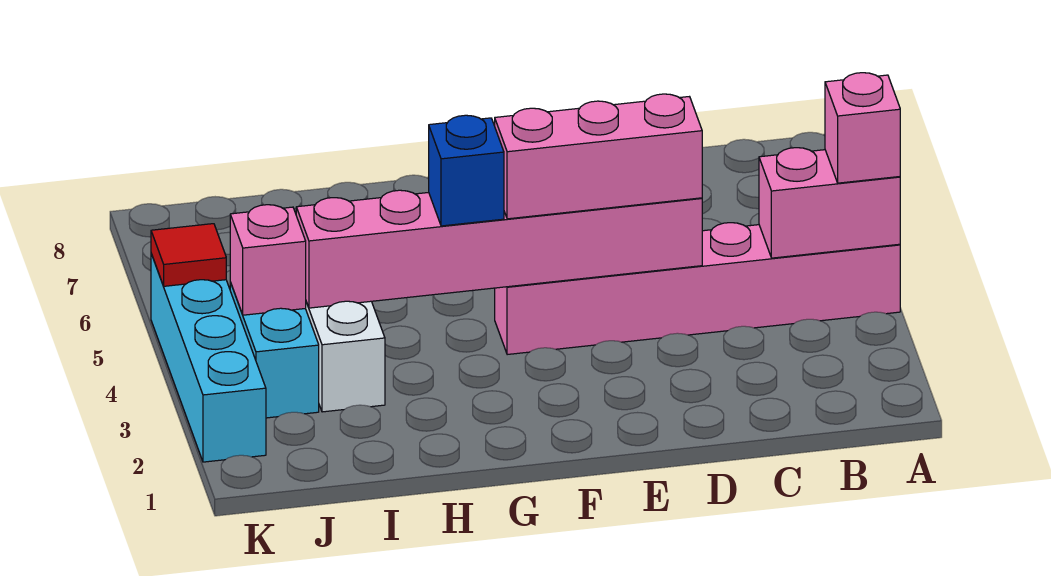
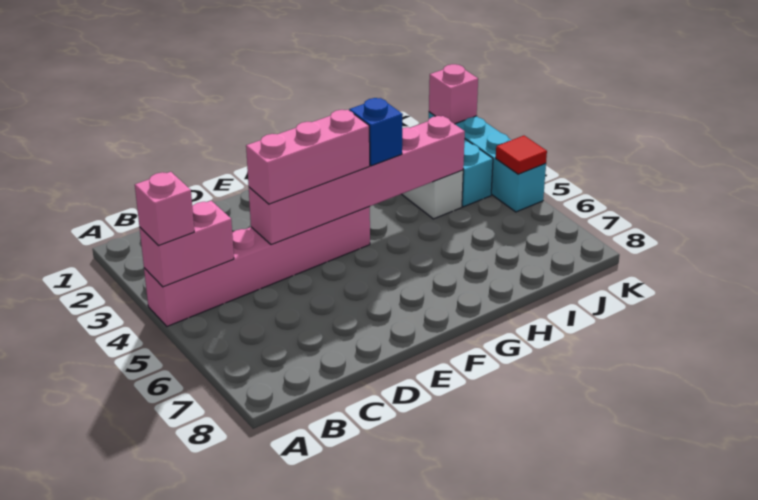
pink brick J4 level 2 -> pink brick K2 level 2

